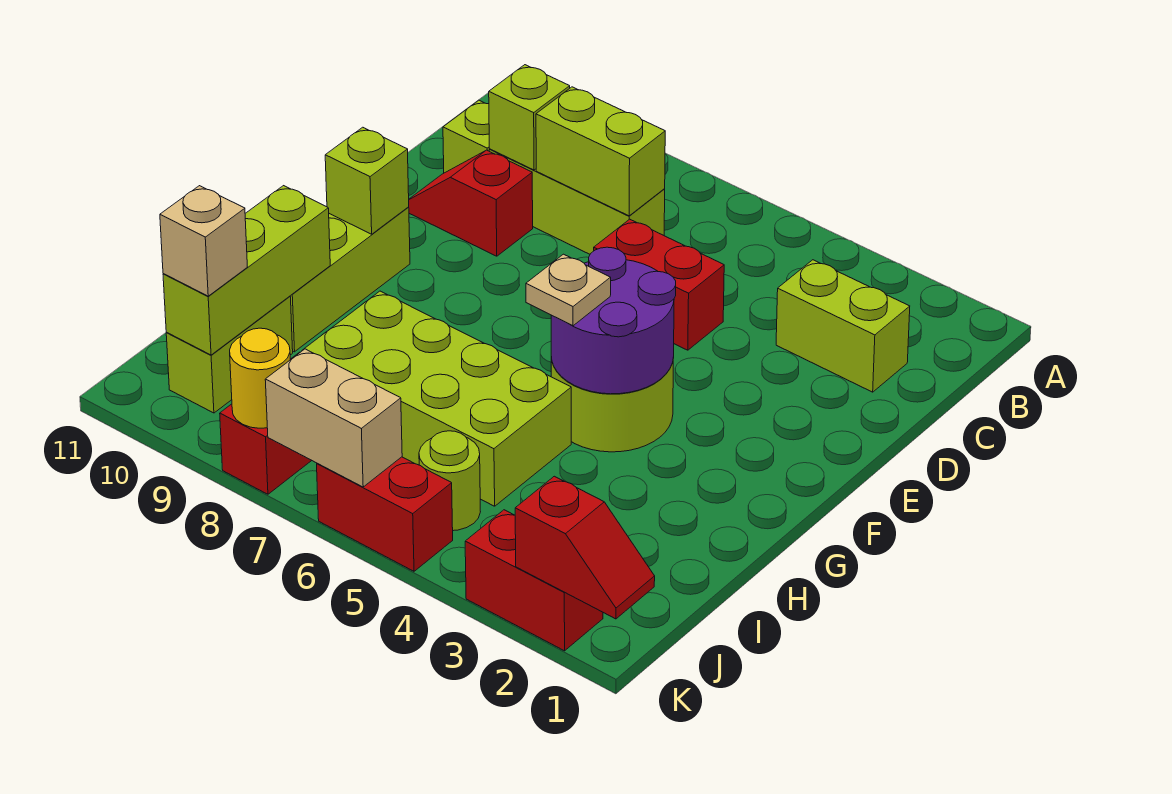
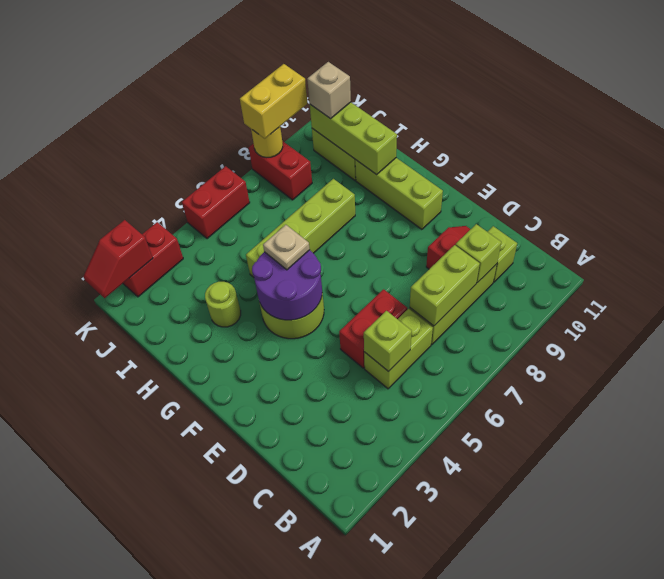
lime brick C2:C3 level 1 -> lime brick C5:C6 level 1
lime brick F10 level 2 -> lime brick C5 level 2
lime brick H5:I8 level 1 -> lime brick H5:H8 level 1
lime round brick J5 level 1 -> lime round brick H3 level 1
tan brick K6:K7 level 2 -> none
none -> yellow brick K8:K9 level 3

